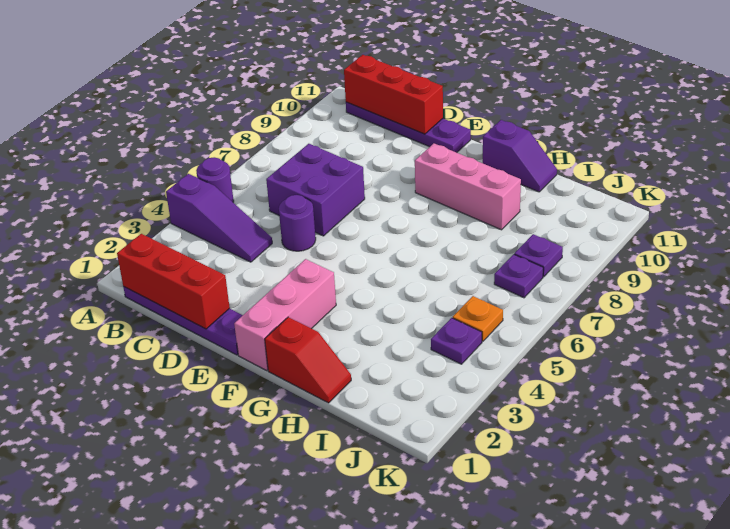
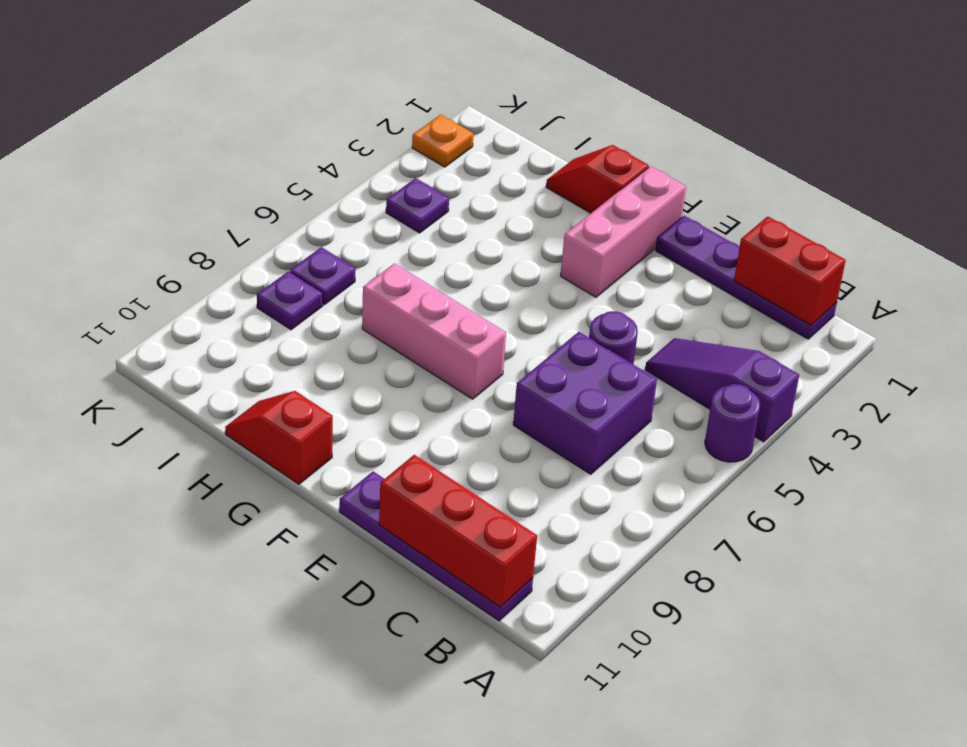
red brick B1:D1 level 2 -> red brick B1:C1 level 2
pink brick F9:H9 level 1 -> pink brick F7:H7 level 1
purple slope G11:H11 level 1 top G -> red slope G11:H11 level 1 top G
orange plate J5 level 1 -> orange plate K2 level 1

